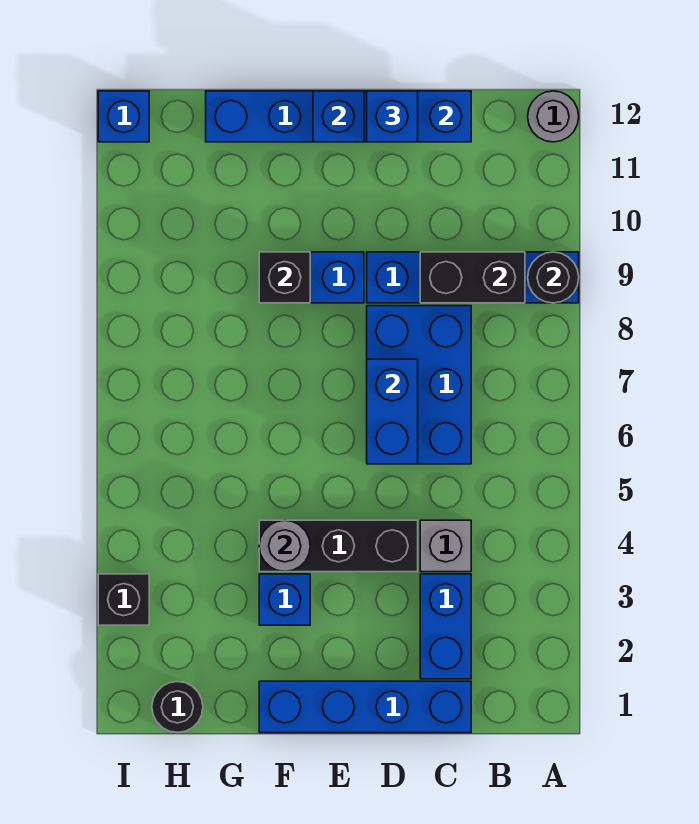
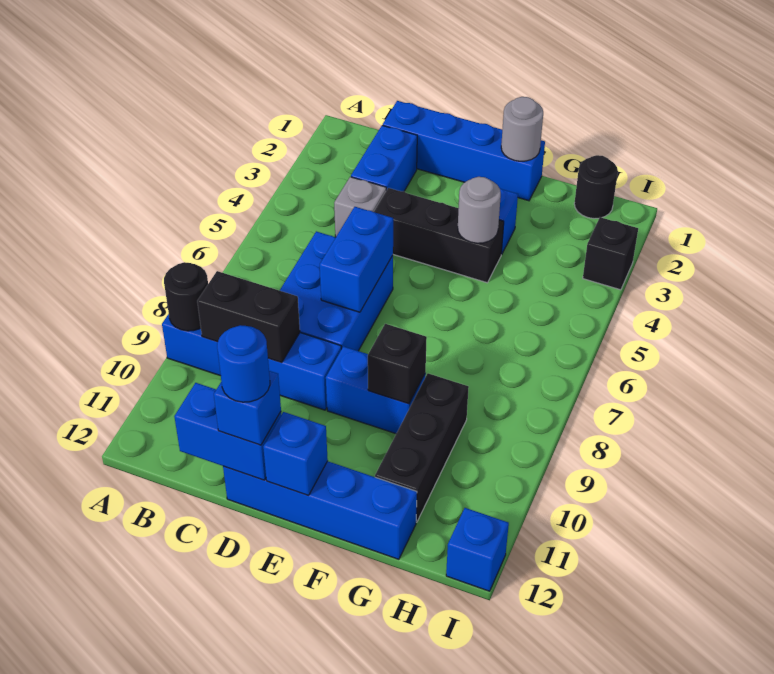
grey round brick A12 level 1 -> grey round brick F1 level 2
none -> blue round brick D12 level 4
none -> black brick G9:G11 level 1

